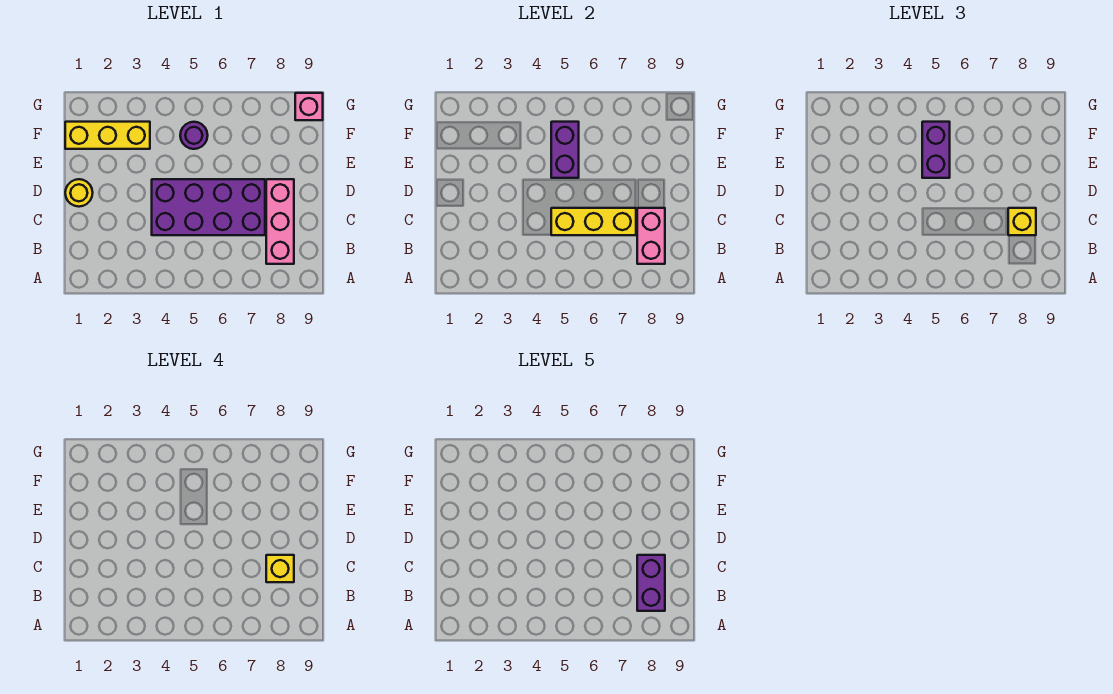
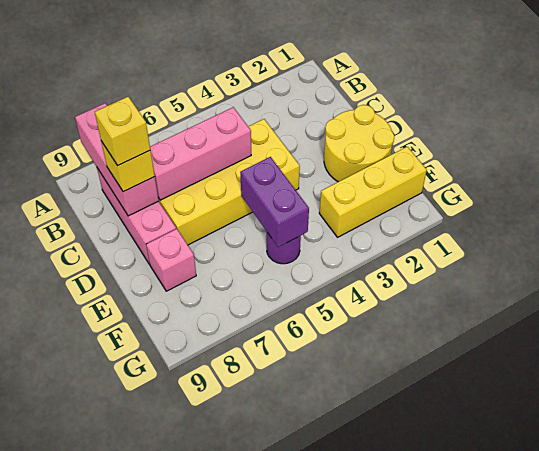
pink brick B8:C8 level 2 -> pink brick A8:C8 level 2
purple brick B8:C8 level 5 -> none
purple brick C4:D7 level 1 -> yellow brick C4:D7 level 1
yellow brick C5:C7 level 2 -> pink brick C5:C7 level 2
yellow round brick D1 level 1 -> yellow round brick D1:E2 level 1
purple brick E5:F5 level 3 -> none
pink brick G9 level 1 -> pink brick E8 level 1

